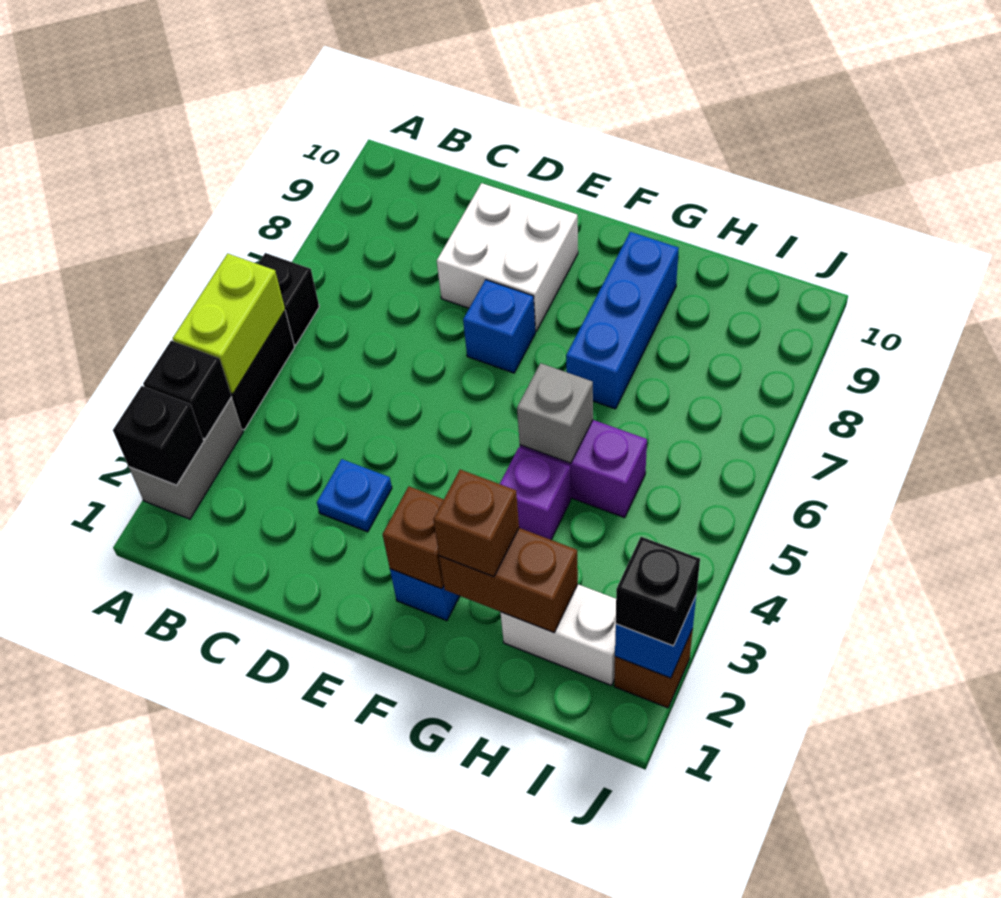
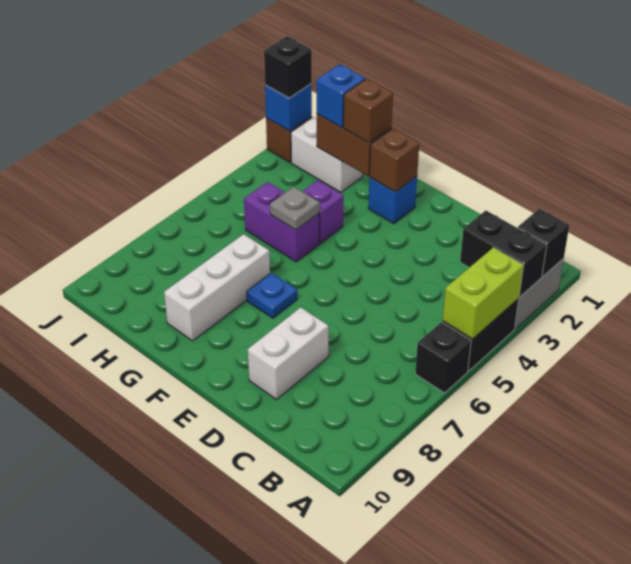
black brick A3 level 2 -> black brick A3:B3 level 2
blue plate D3 level 1 -> blue plate F7 level 1
white brick D8:E9 level 1 -> white brick D8:D9 level 1
blue brick E7 level 1 -> blue brick H2 level 3
grey brick G5 level 2 -> grey plate G5 level 2
blue brick G7:G9 level 1 -> white brick G7:G9 level 1

